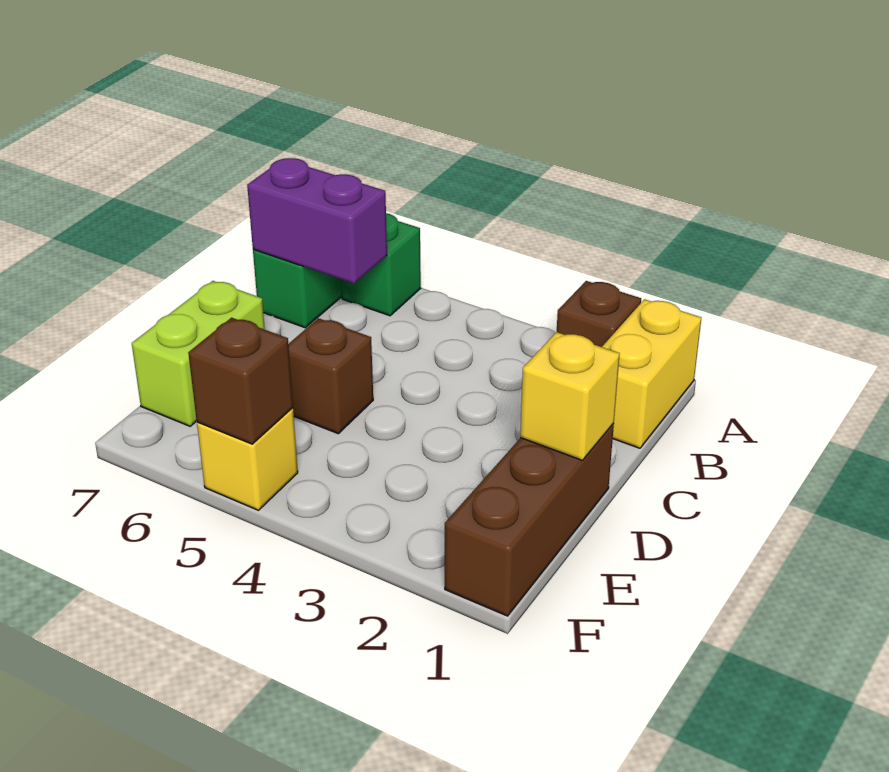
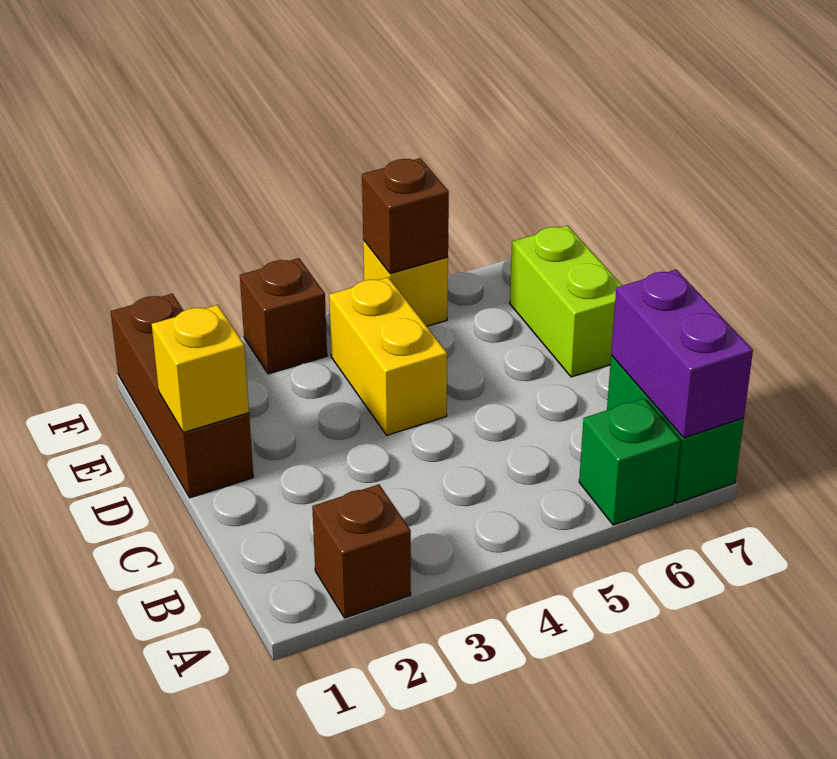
yellow brick A1:B1 level 1 -> yellow brick D4:E4 level 1
purple brick B6:B7 level 2 -> purple brick A7:B7 level 2
brown brick D5 level 1 -> brown brick F3 level 1

